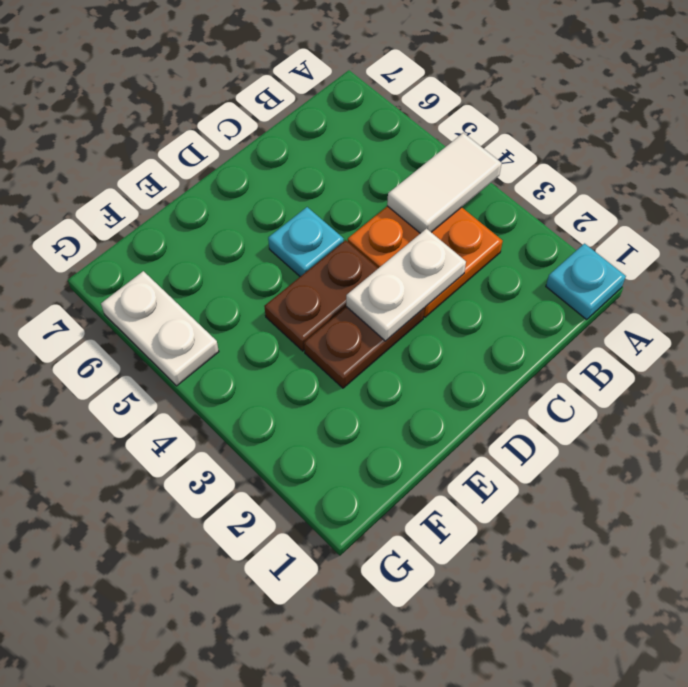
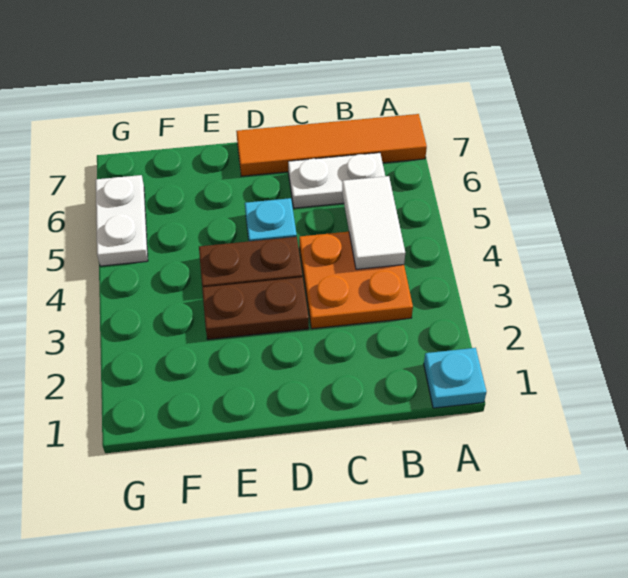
white tile A4:B4 level 2 -> white tile B4:B5 level 2
none -> orange tile A7:D7 level 1
white plate C3:D3 level 2 -> white plate B6:C6 level 1

